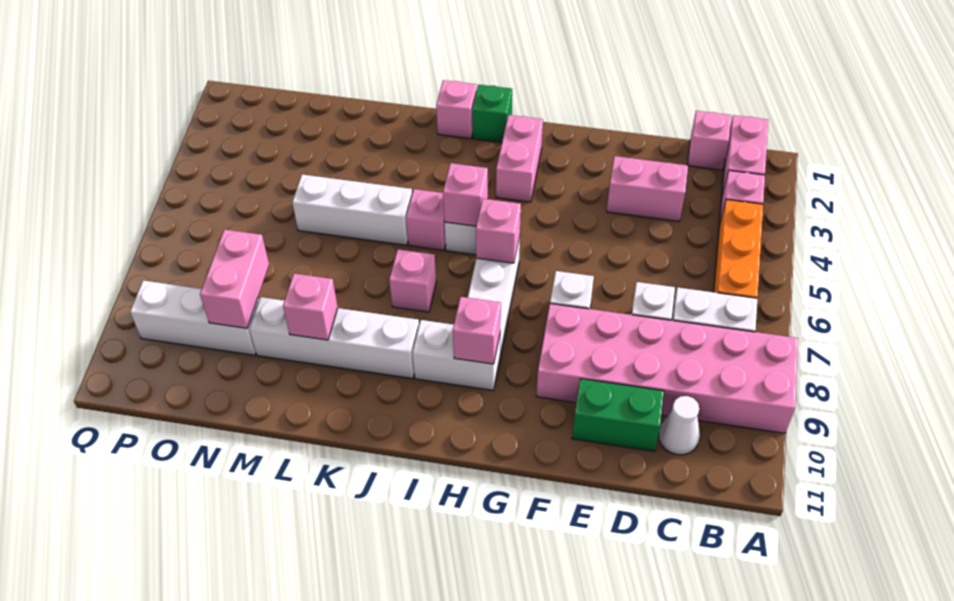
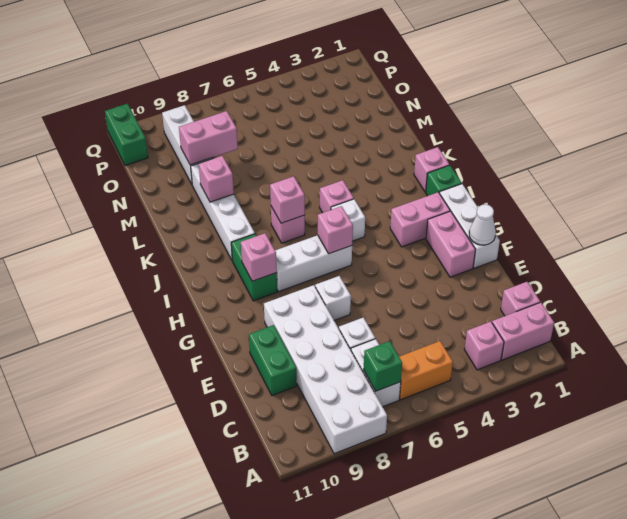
pink brick A8:F9 level 1 -> white brick A8:F9 level 1
orange brick B4:B6 level 1 -> orange brick B5:B6 level 1
none -> green brick B7 level 2
white cone C10 level 1 -> white cone F1 level 2
pink brick D3:E3 level 1 -> pink brick F2:G2 level 1
white brick H9:I9 level 1 -> green brick H9:I9 level 1
pink brick I5 level 2 -> pink brick J7 level 2
white brick K5:M5 level 1 -> white brick F1:H1 level 1
none -> green brick P11:Q11 level 1

